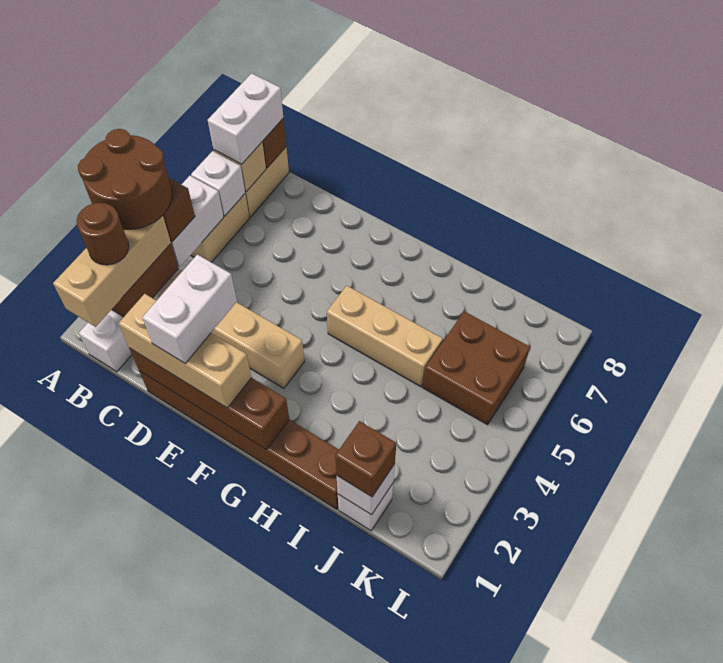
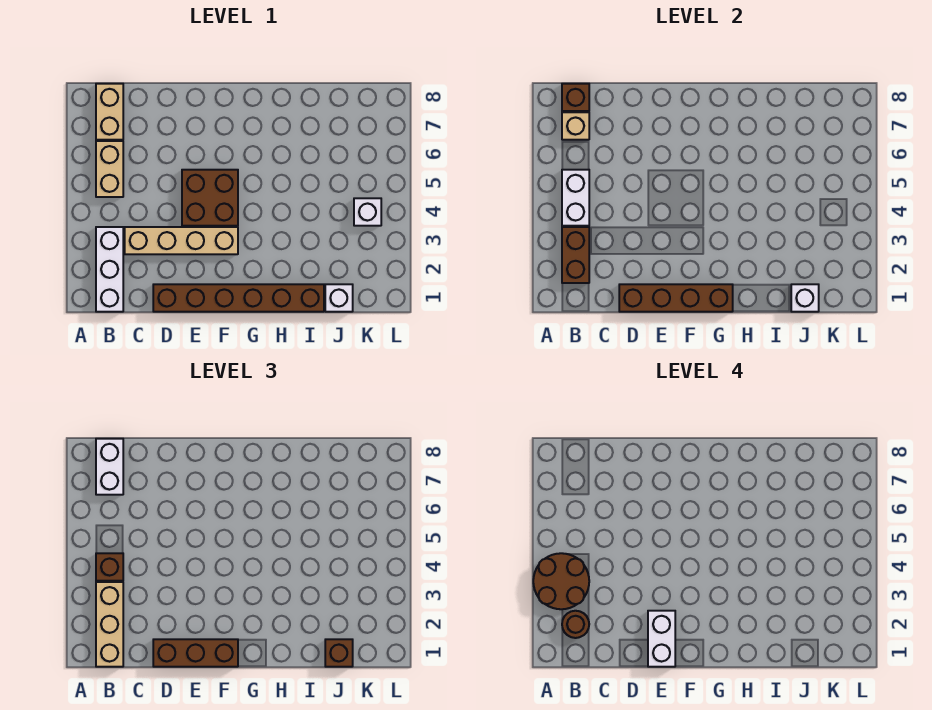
white brick B6 level 2 -> white brick K4 level 1
tan brick D1:F1 level 3 -> brown brick D1:F1 level 3
tan brick G5:I5 level 1 -> none
brown brick J5:K6 level 1 -> brown brick E4:F5 level 1

